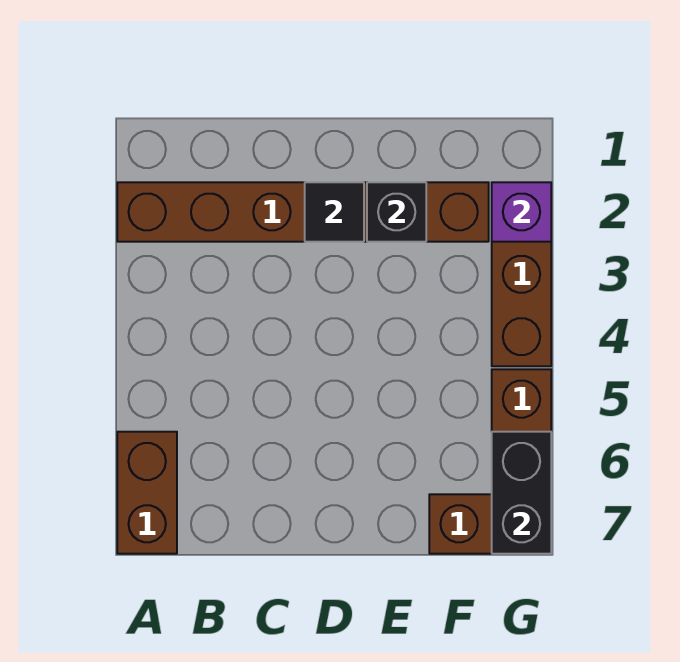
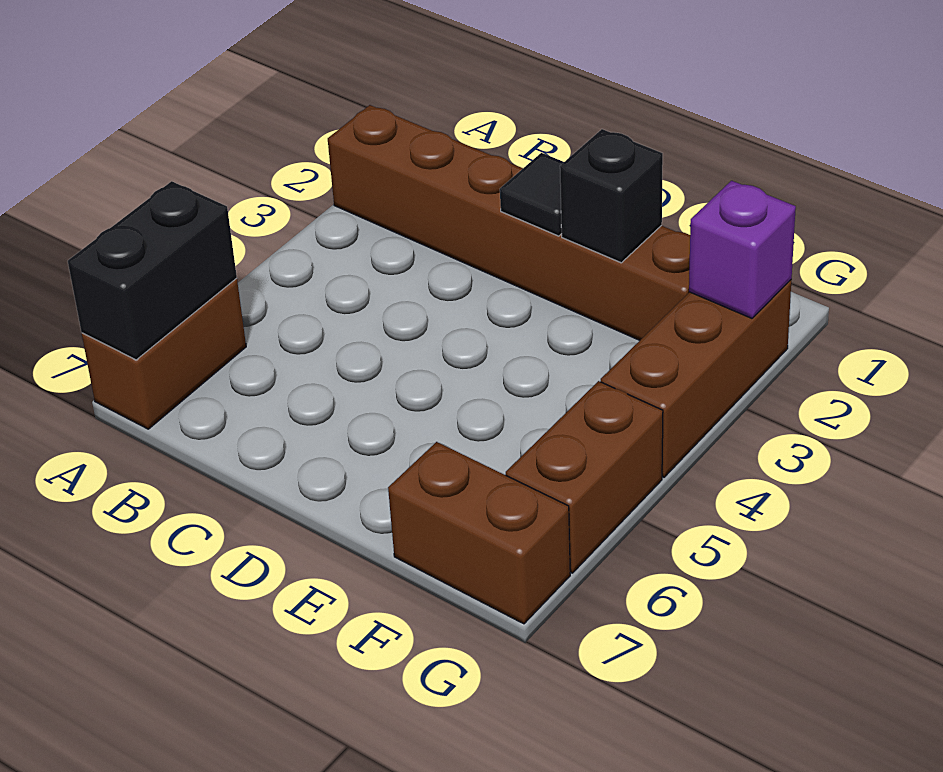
black brick G6:G7 level 2 -> black brick A6:A7 level 2

